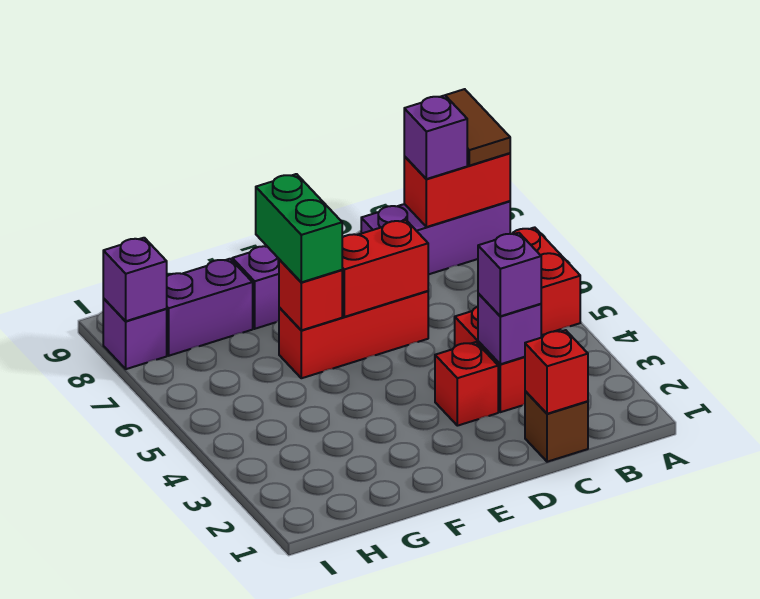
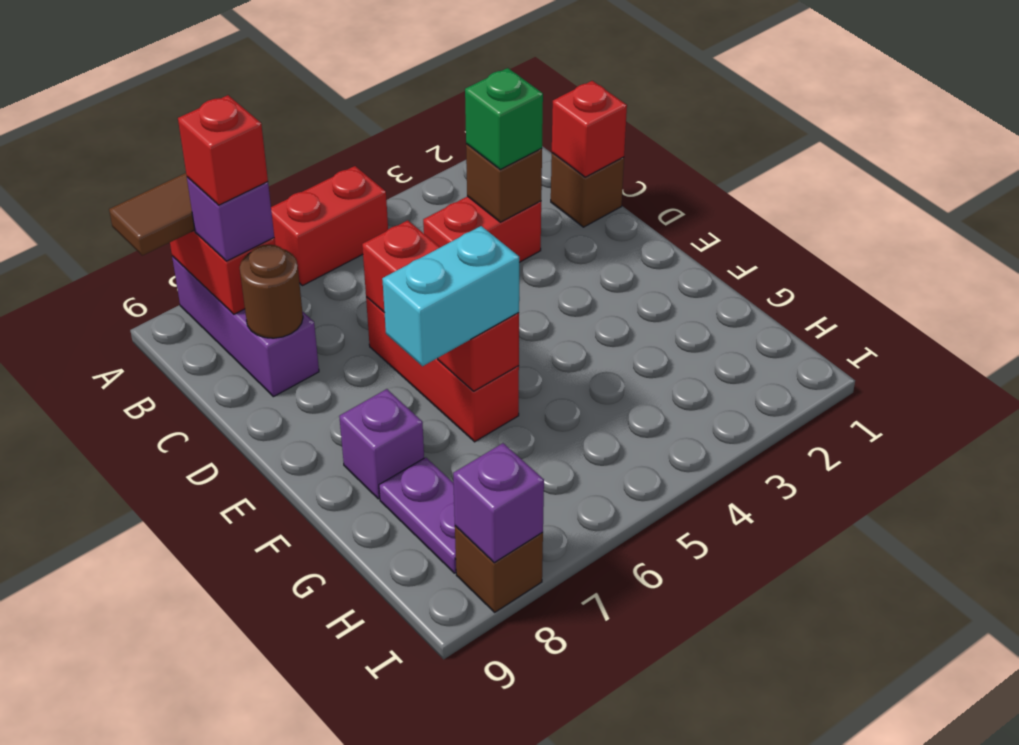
purple brick C3 level 2 -> brown brick C3 level 2
purple brick C3 level 3 -> green brick C3 level 3
none -> brown round brick C8 level 2
red brick D3 level 1 -> red brick B8 level 4
green brick F6:F7 level 3 -> cyan brick F6:F7 level 3
purple brick G8:H8 level 1 -> purple plate G8:H8 level 1
purple brick I8 level 1 -> brown brick I8 level 1

